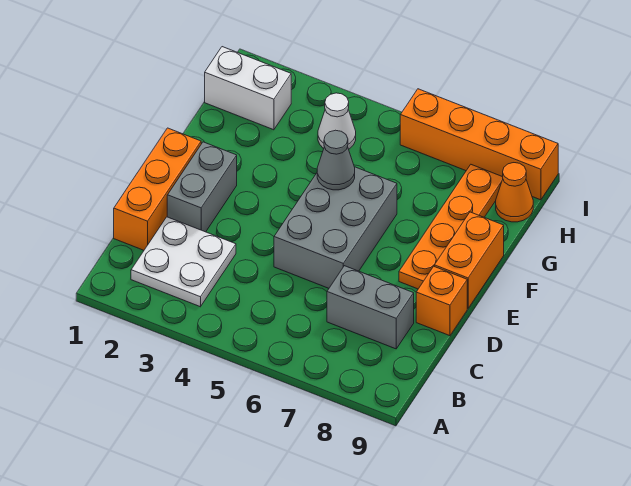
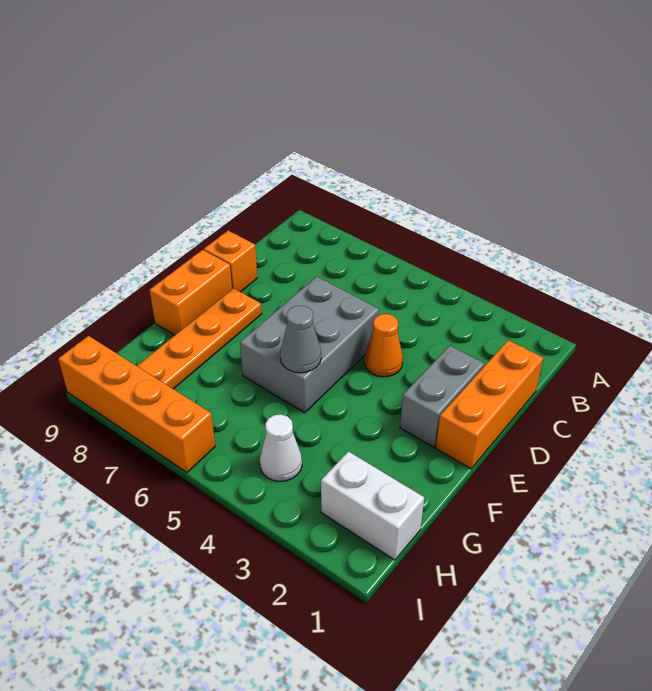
white plate B2:C3 level 1 -> none
grey brick C7:C8 level 1 -> none
orange cone H9 level 1 -> orange cone D4 level 1

